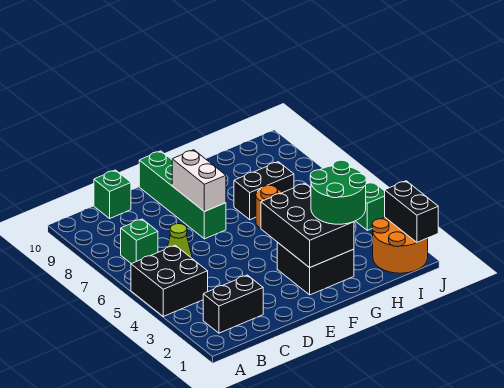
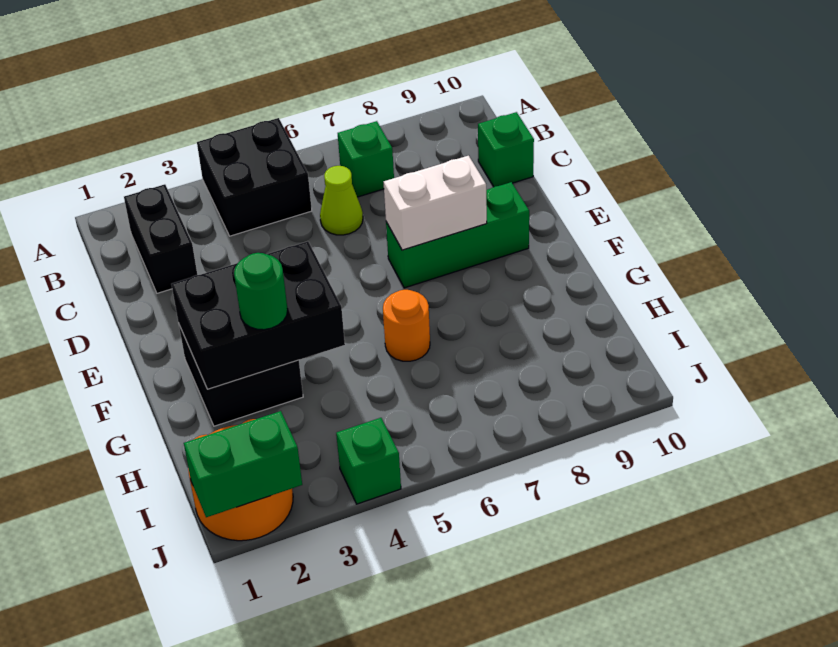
green brick E7:E10 level 1 -> green brick E7:E9 level 1
green round brick G2:H3 level 3 -> green round brick G3 level 3
black brick G7:H7 level 1 -> none
black brick J1:J2 level 2 -> green brick J1:J2 level 2

